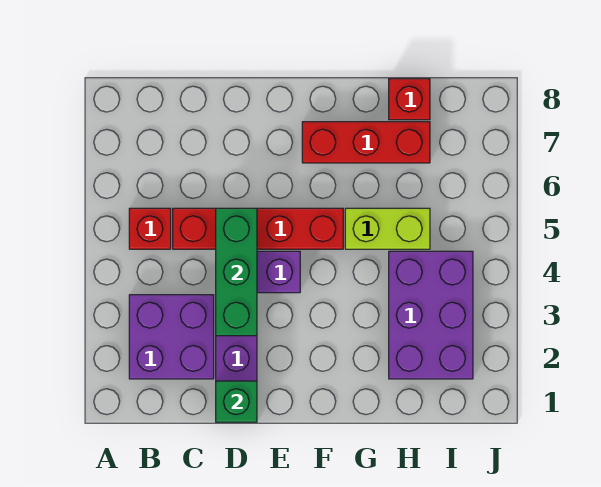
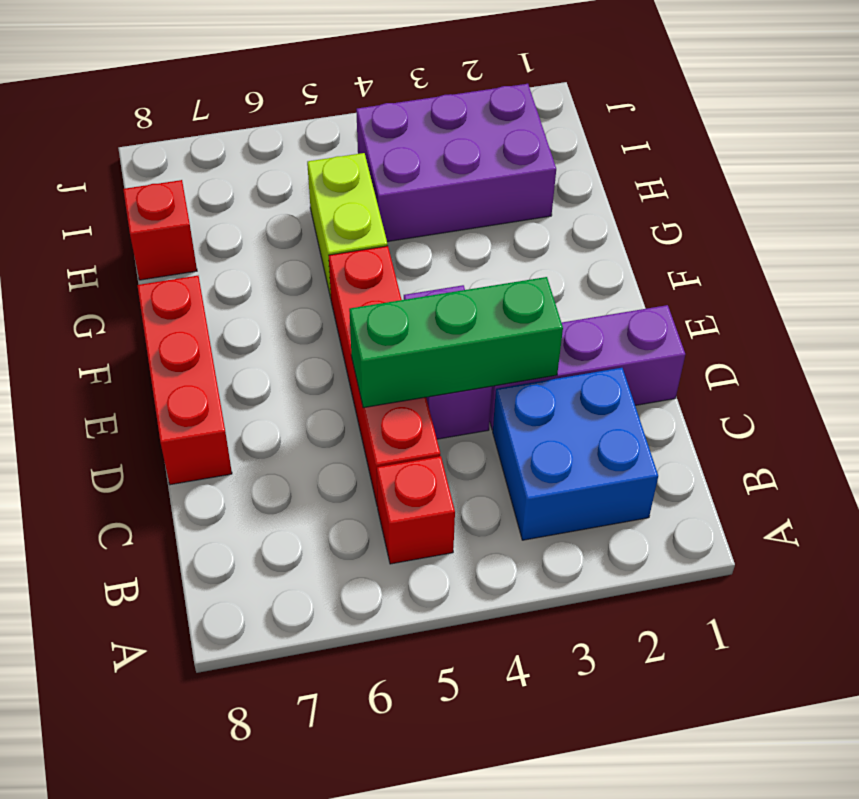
purple brick B2:C3 level 1 -> blue brick B2:C3 level 1
green brick D1 level 2 -> none
red brick F7:H7 level 1 -> red brick D8:F8 level 1

